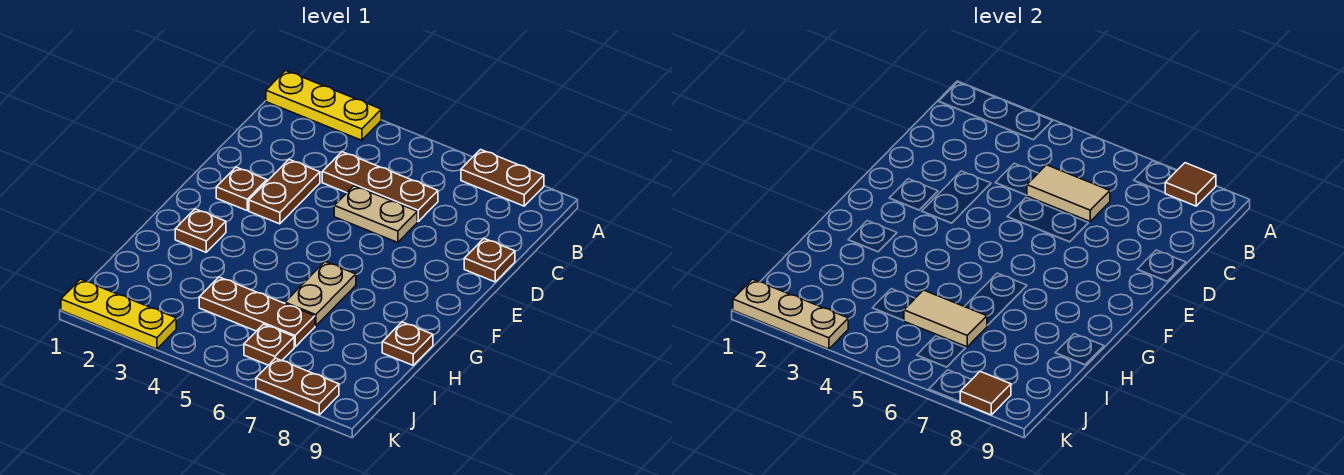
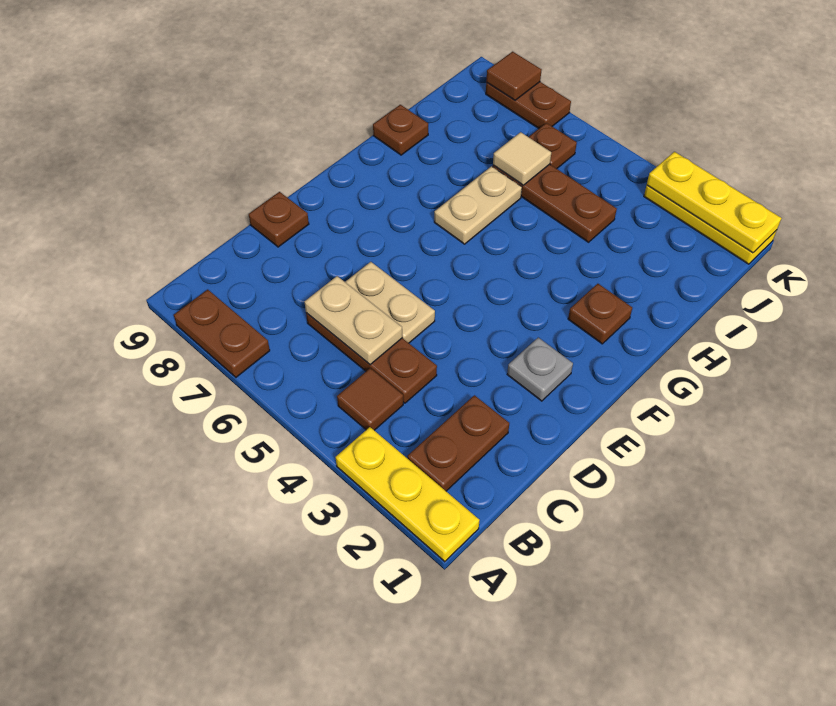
brown tile A8 level 2 -> brown tile B4 level 1
tan tile C5:C6 level 2 -> tan plate C5:C6 level 2
brown plate D3:E3 level 1 -> brown plate B2:C2 level 1
brown plate E2 level 1 -> grey plate E2 level 1
tan tile I5:I6 level 2 -> tan tile I6 level 2
tan plate K1:K3 level 2 -> yellow plate K1:K3 level 2

